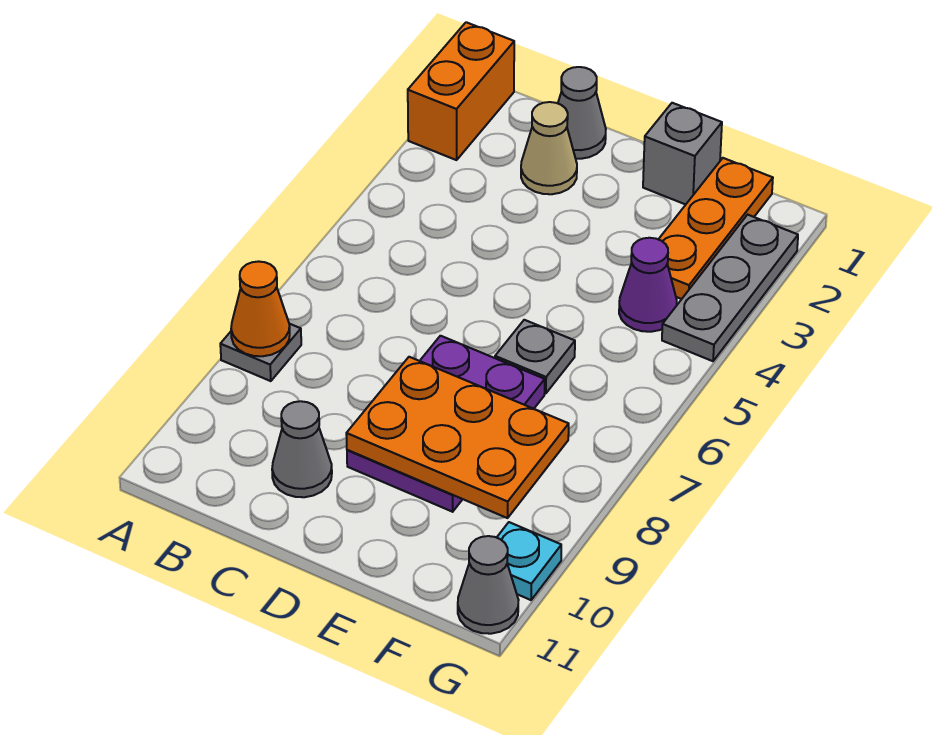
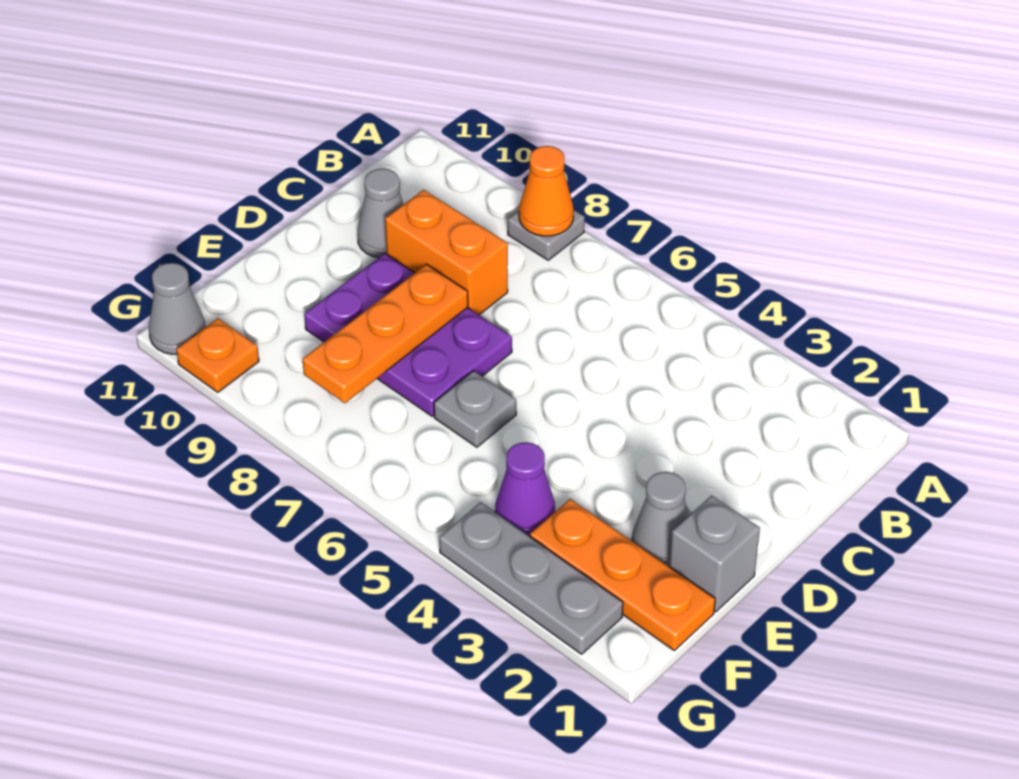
orange brick A1:A2 level 1 -> orange brick C8:C9 level 1
grey cone C1 level 1 -> grey cone E2 level 1
tan cone C2 level 1 -> none
orange plate D8:F9 level 2 -> orange plate D8:F8 level 2
cyan plate G10 level 1 -> orange plate G10 level 1

